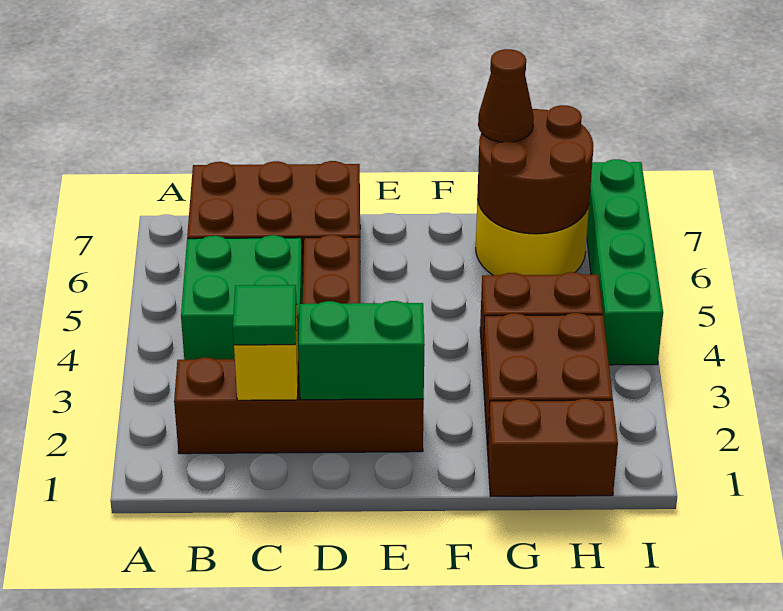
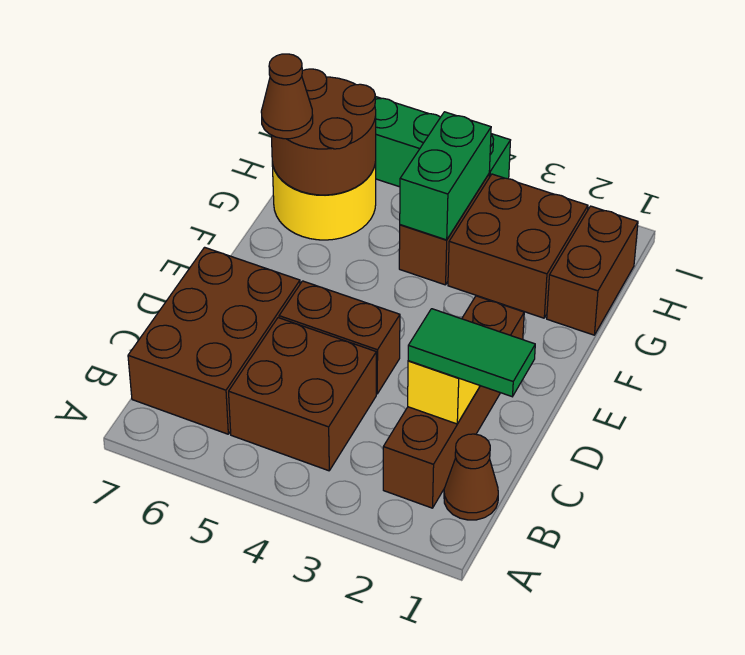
none -> brown cone B1 level 1
green brick B4:C5 level 1 -> brown brick B4:C5 level 1
green tile C2 level 3 -> green tile C1:C2 level 3
green brick D2:E2 level 2 -> green brick G4:H4 level 2

